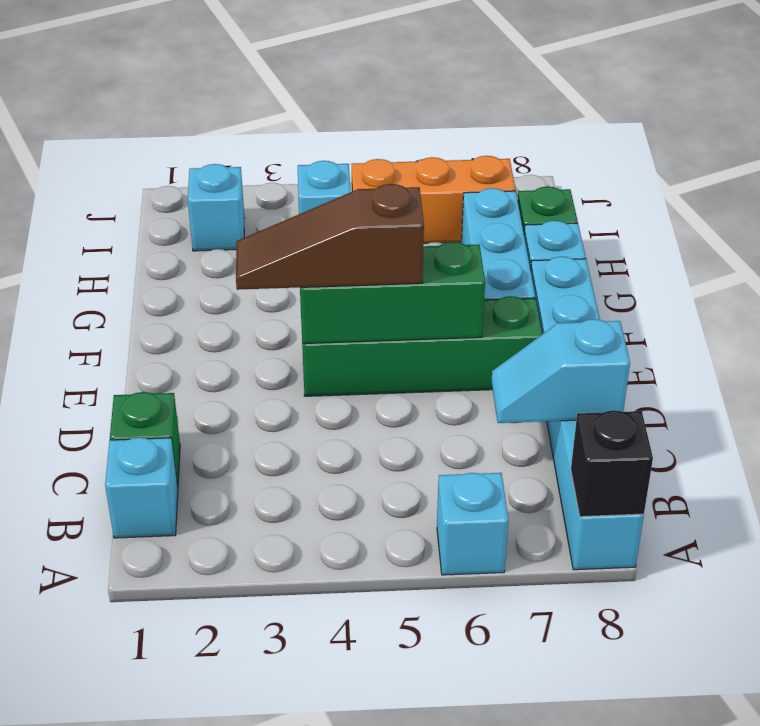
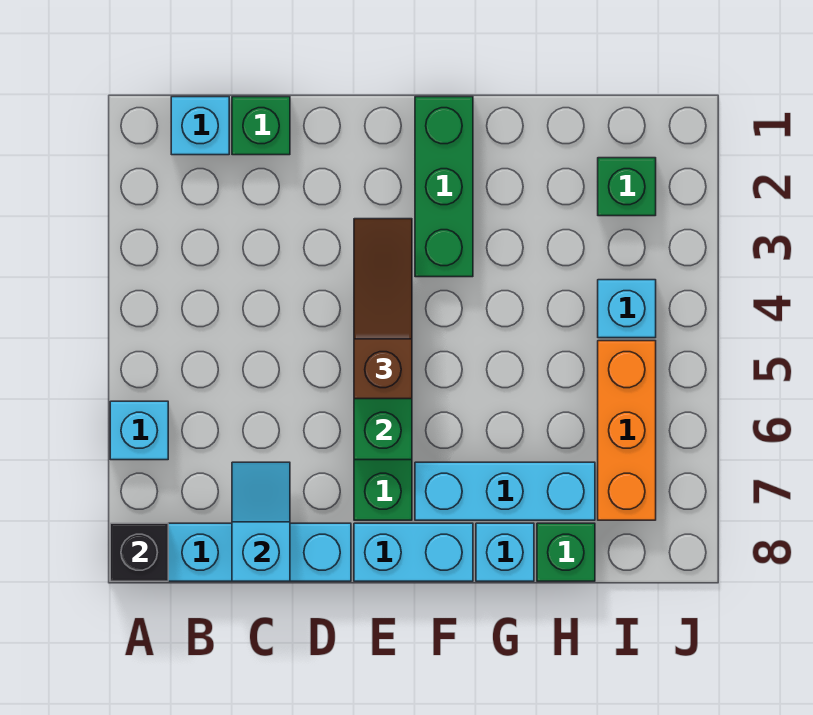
none -> green brick F1:F3 level 1
cyan brick I2 level 1 -> green brick I2 level 1

